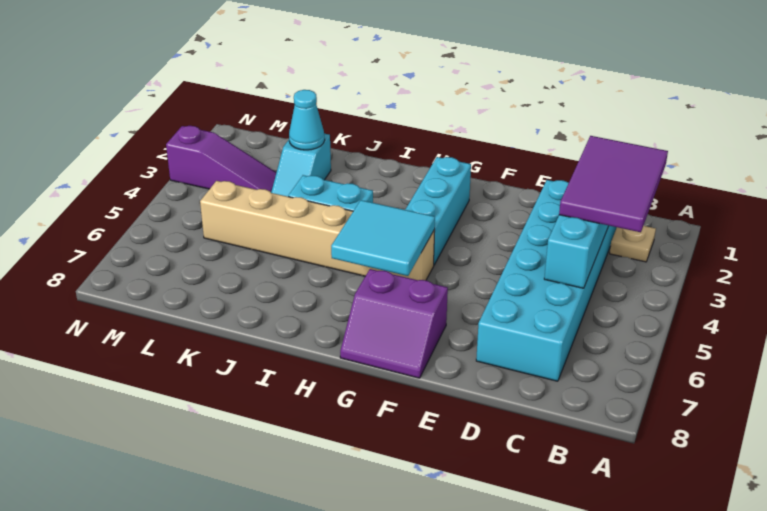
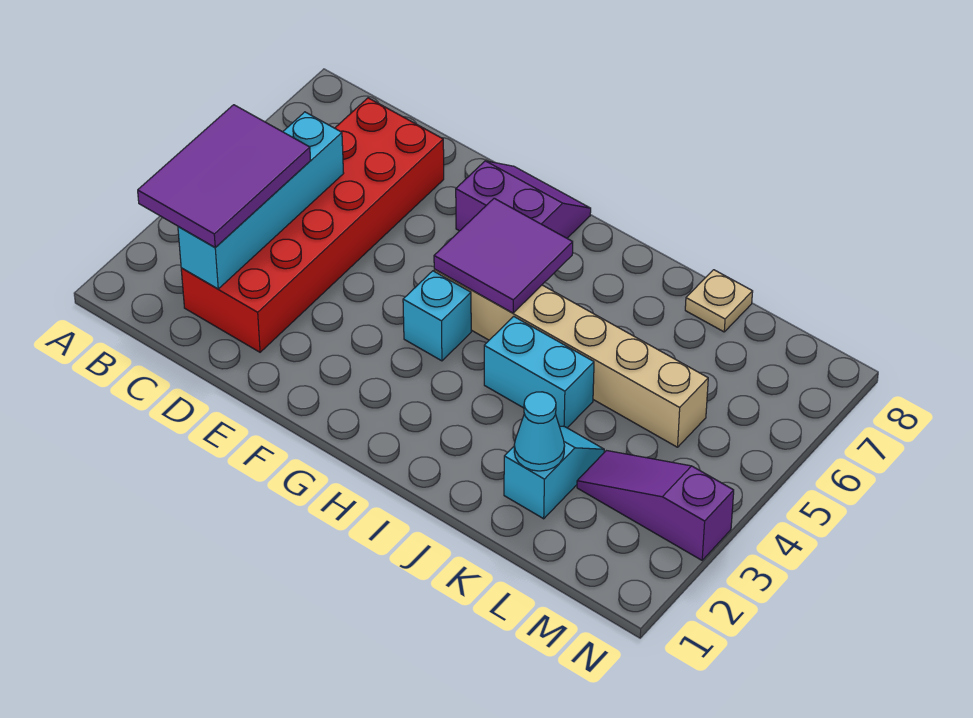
tan plate B2 level 1 -> tan plate K8 level 1
cyan brick C2:D7 level 1 -> red brick C2:D7 level 1
cyan brick G2:G4 level 1 -> cyan brick G4 level 1
cyan tile G5:H6 level 2 -> purple tile G5:H6 level 2

